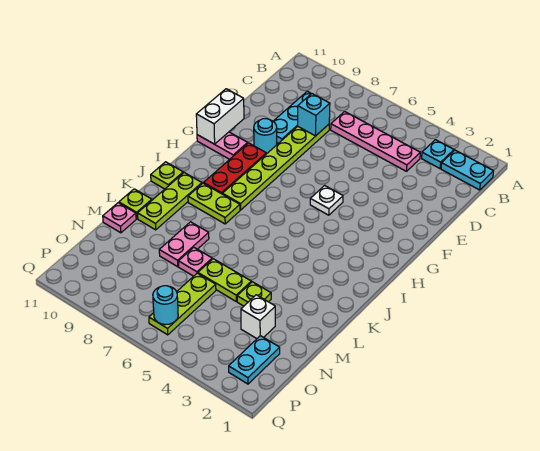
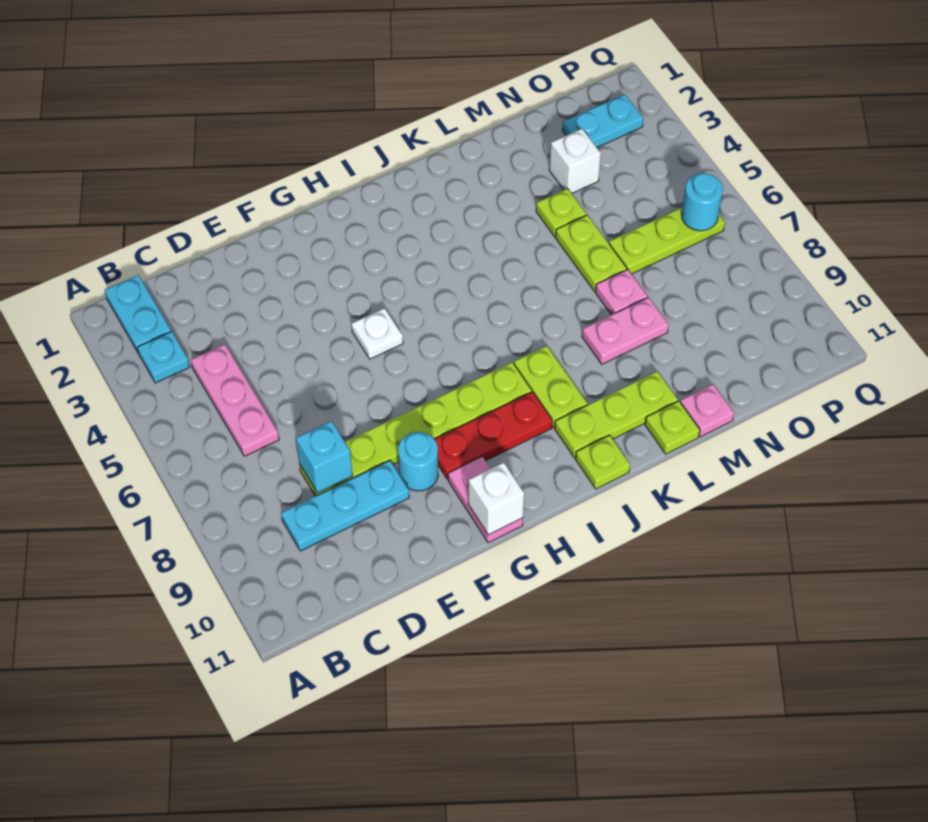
pink plate C4:C7 level 1 -> pink plate C4:C6 level 1
white brick F11:G11 level 2 -> white brick G11 level 2

